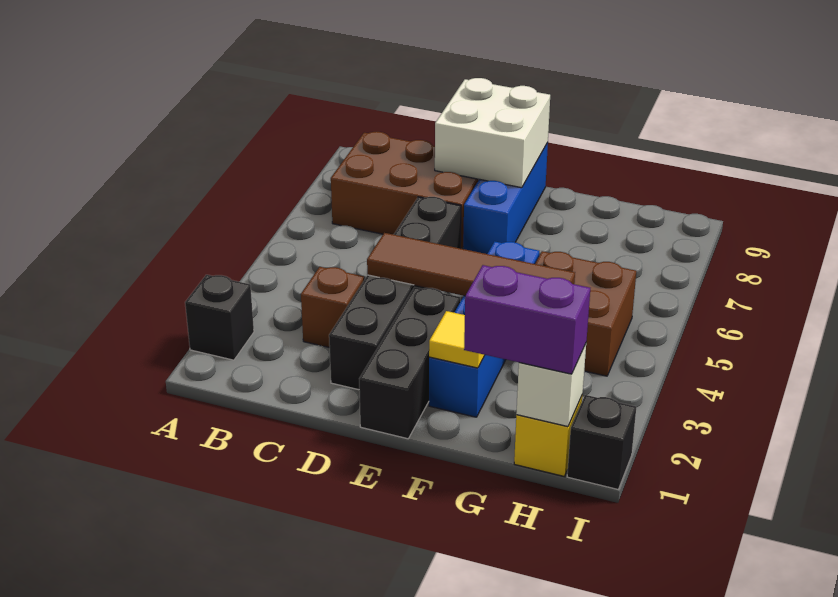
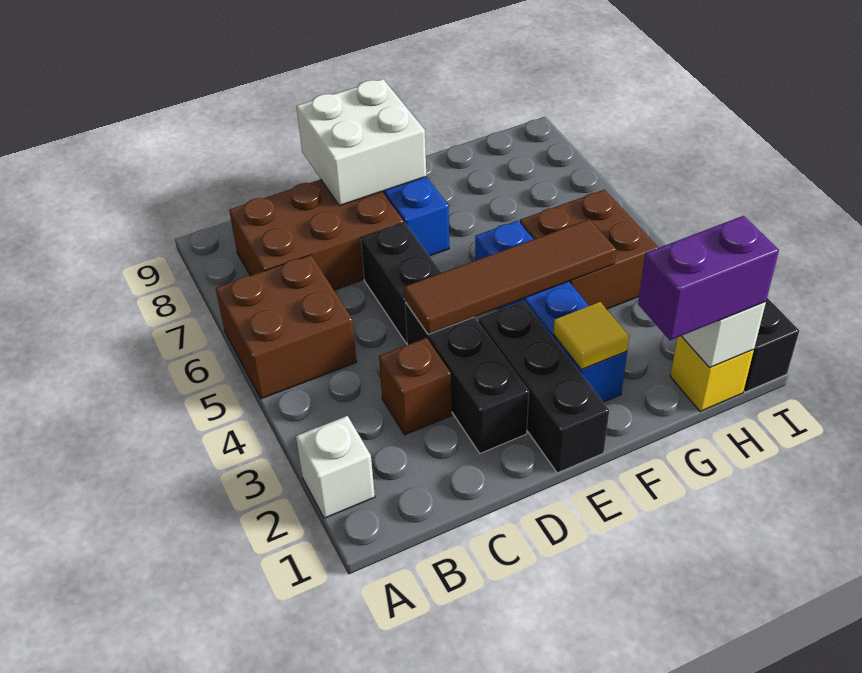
black brick A2 level 1 -> white brick A2 level 1
none -> brown brick A5:B6 level 1

